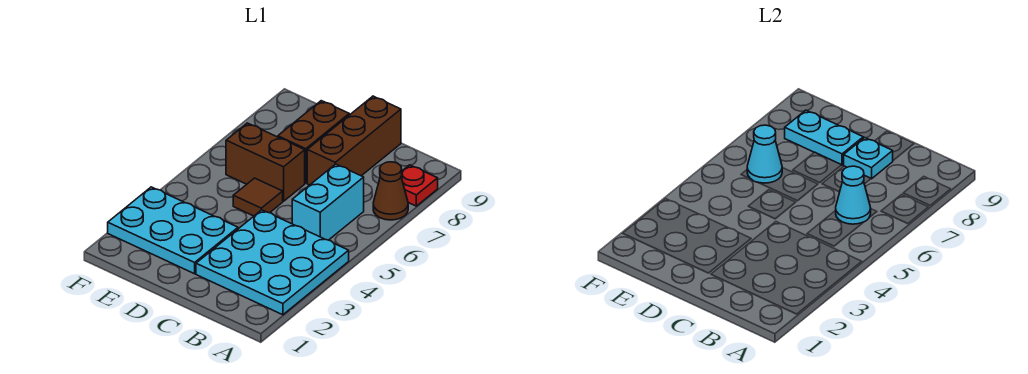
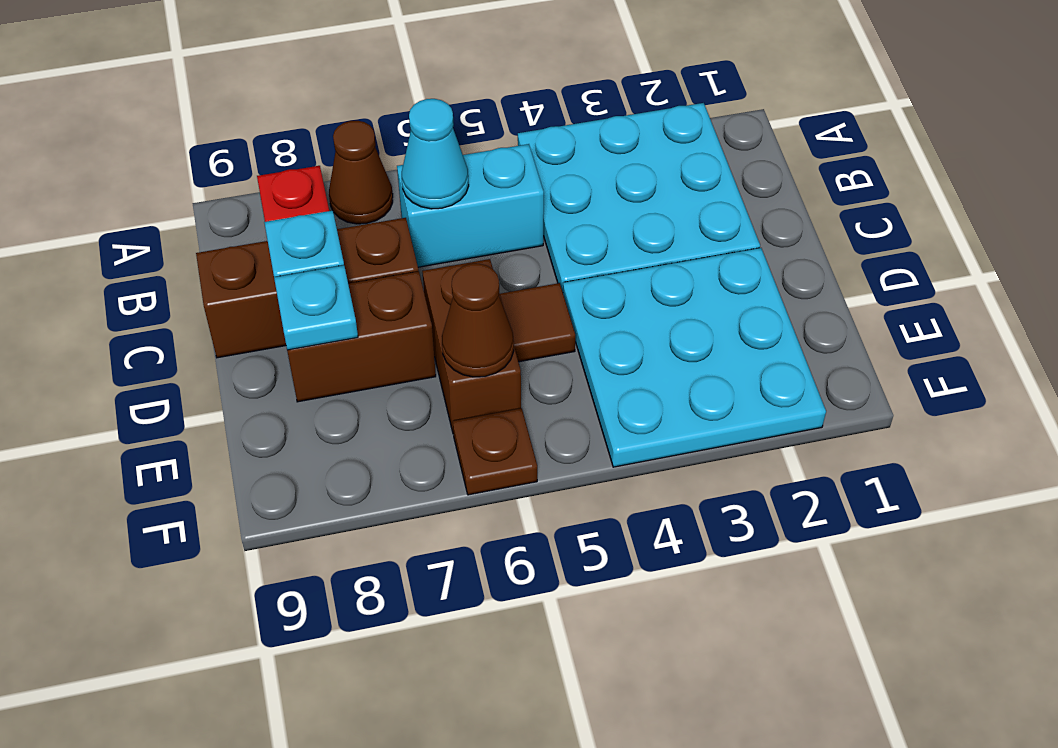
cyan plate D2:F3 level 1 -> cyan plate D2:F4 level 1
cyan plate D8:E8 level 2 -> cyan plate D8 level 2
cyan cone E6 level 2 -> brown cone E6 level 2
none -> brown plate F6 level 1

